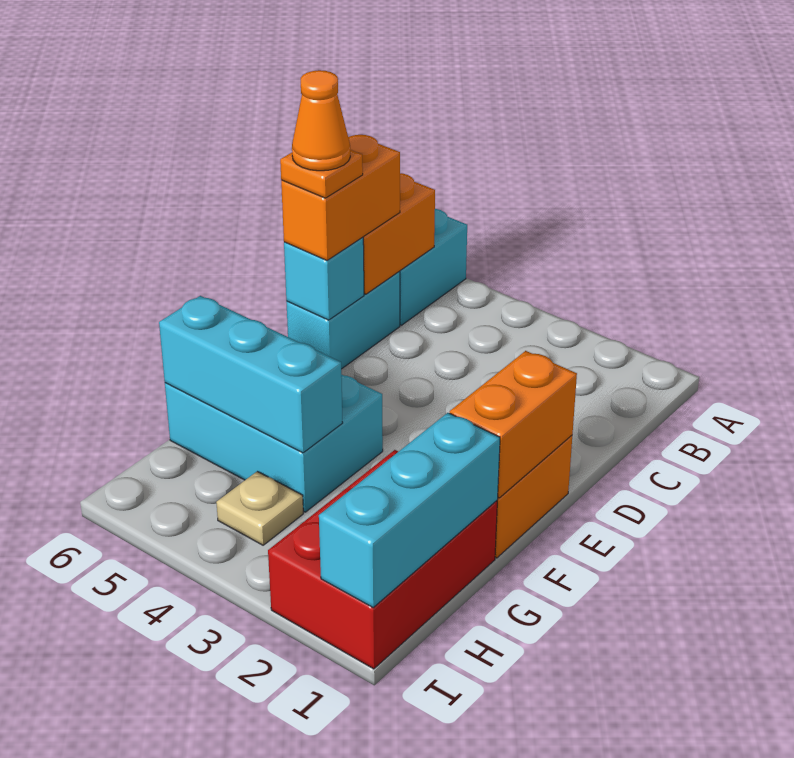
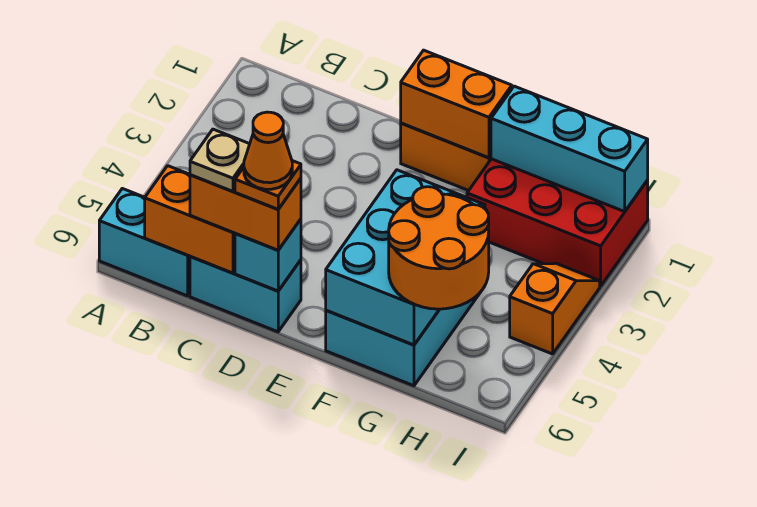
cyan brick G4:G6 level 2 -> cyan brick F4:G6 level 2
none -> orange round brick G5:H6 level 3
tan plate H4 level 1 -> tan plate C6 level 4
none -> orange slope I3:I4 level 1 top 4

